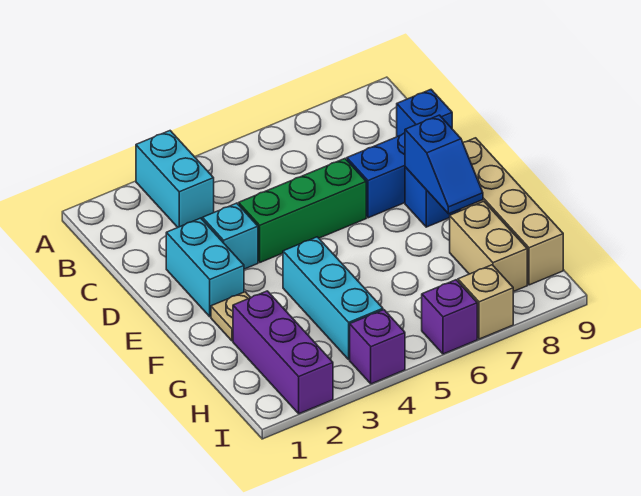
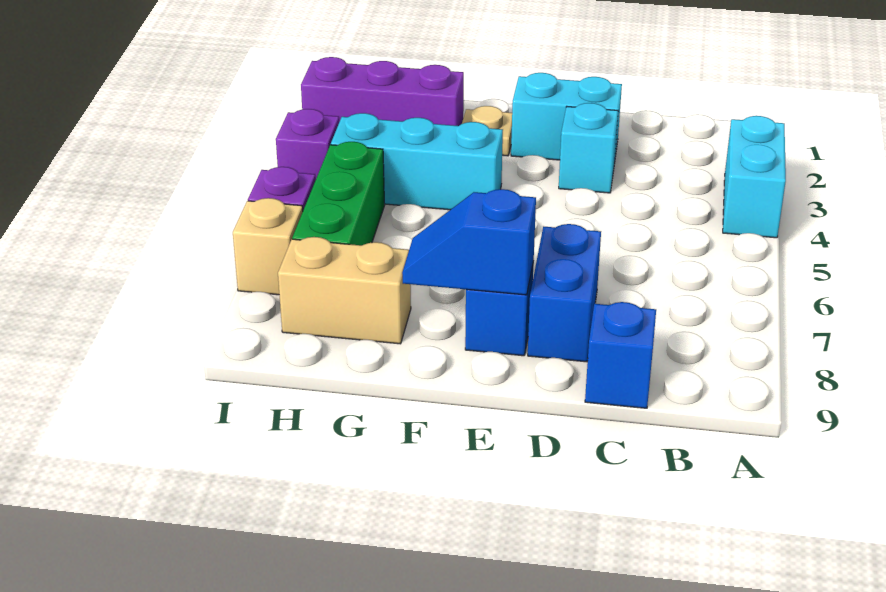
cyan brick A3:B3 level 1 -> cyan brick A3:A4 level 1
green brick D4:D6 level 1 -> green brick H5:H7 level 1
tan brick E9:H9 level 1 -> none

